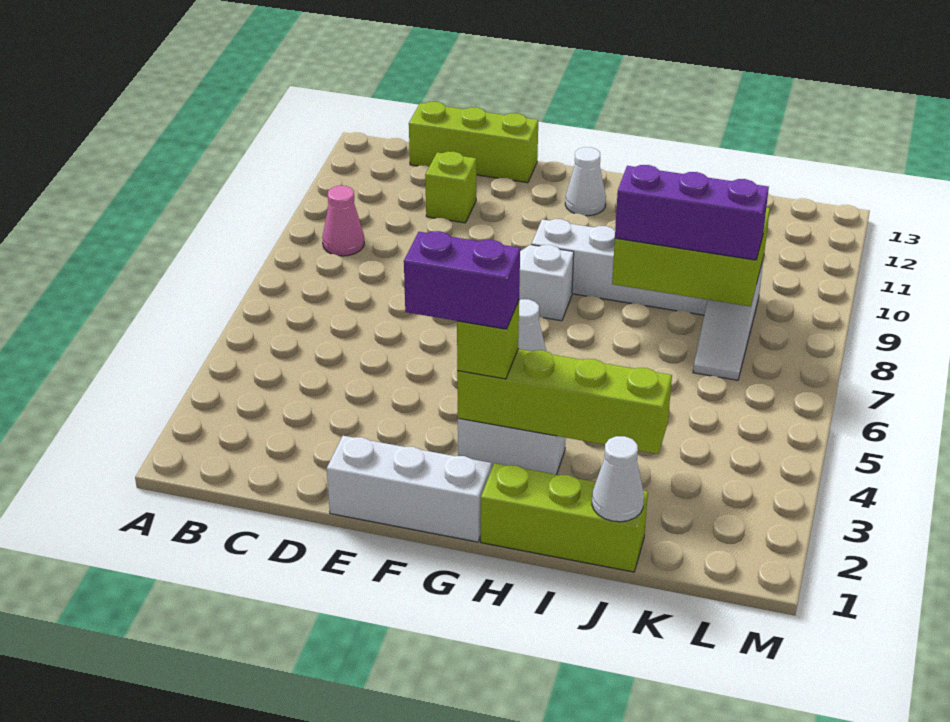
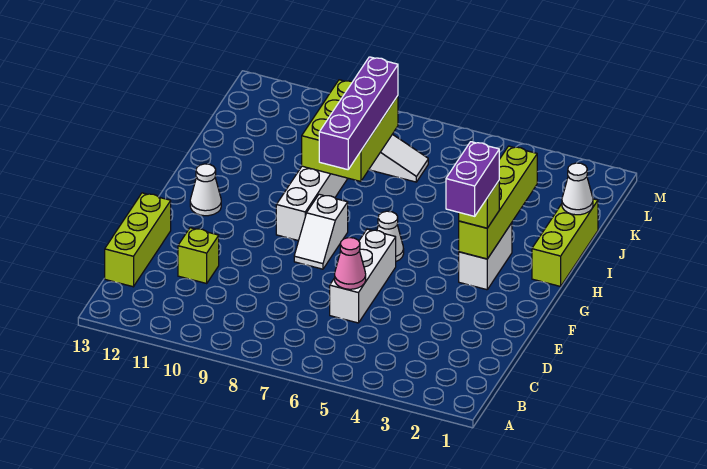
pink cone B9 level 1 -> pink cone D6 level 2
white brick E1:G1 level 1 -> white brick D6:F6 level 1
purple brick I8:K8 level 3 -> purple brick H8:K8 level 3

